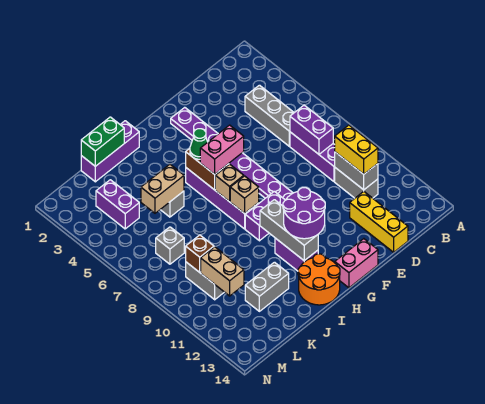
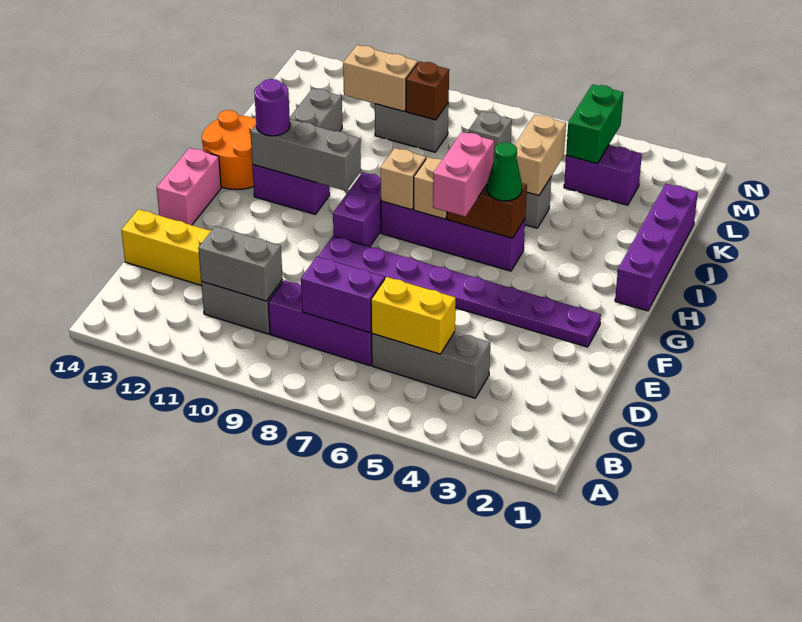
yellow brick C10:C11 level 3 -> yellow brick C5:C6 level 2
purple round brick G11:H12 level 3 -> purple round brick H12 level 3
purple brick I1:K1 level 1 -> purple brick H1:K1 level 1
green brick J1:K1 level 2 -> green brick L4:M4 level 2

